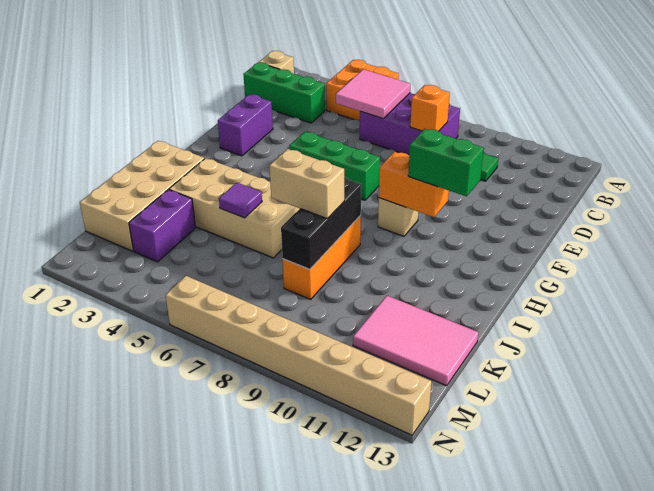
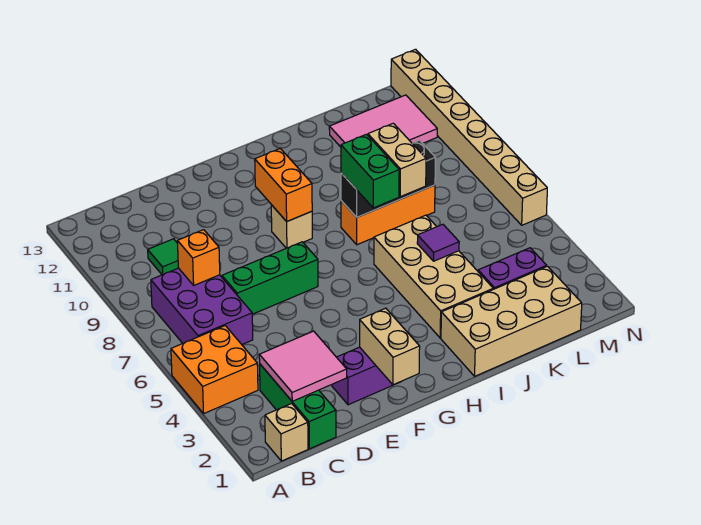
pink tile B5:C6 level 2 -> pink tile C2:D3 level 2
none -> tan brick F1:F2 level 2
green brick F5:F7 level 1 -> green brick D7:F7 level 1
green brick G10:G11 level 3 -> green brick I7:I8 level 3
pink tile K11:L13 level 1 -> pink tile K11:M12 level 1

